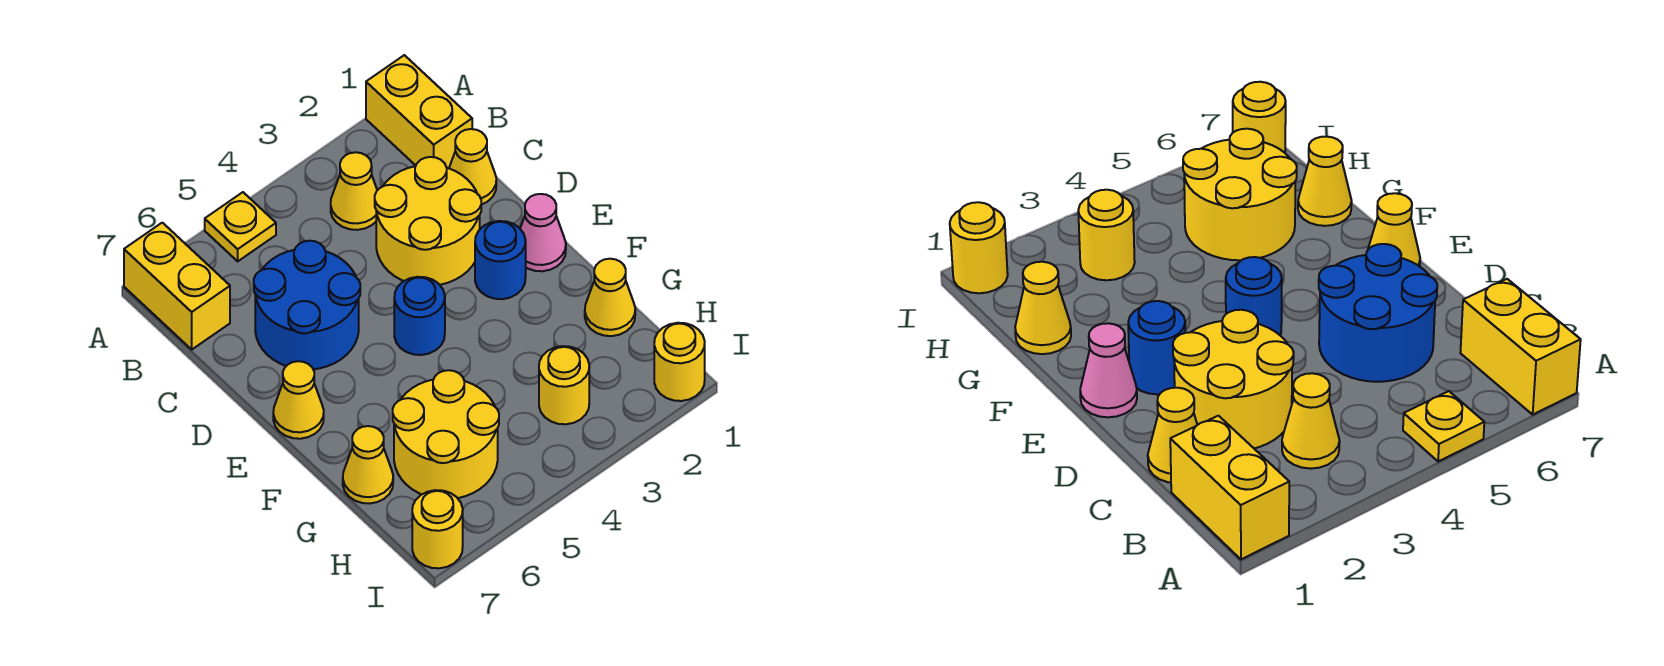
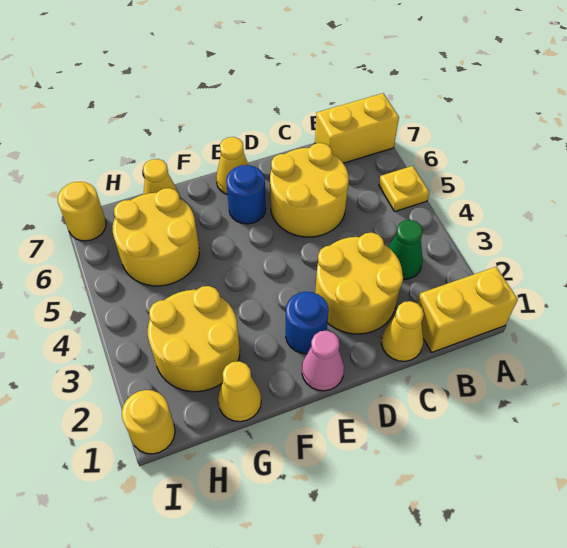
yellow cone B3 level 1 -> green cone B3 level 1
blue round brick C5:D6 level 1 -> yellow round brick C5:D6 level 1
blue round brick E4 level 1 -> blue round brick E6 level 1
yellow round brick H3 level 1 -> yellow round brick G2:H3 level 1

